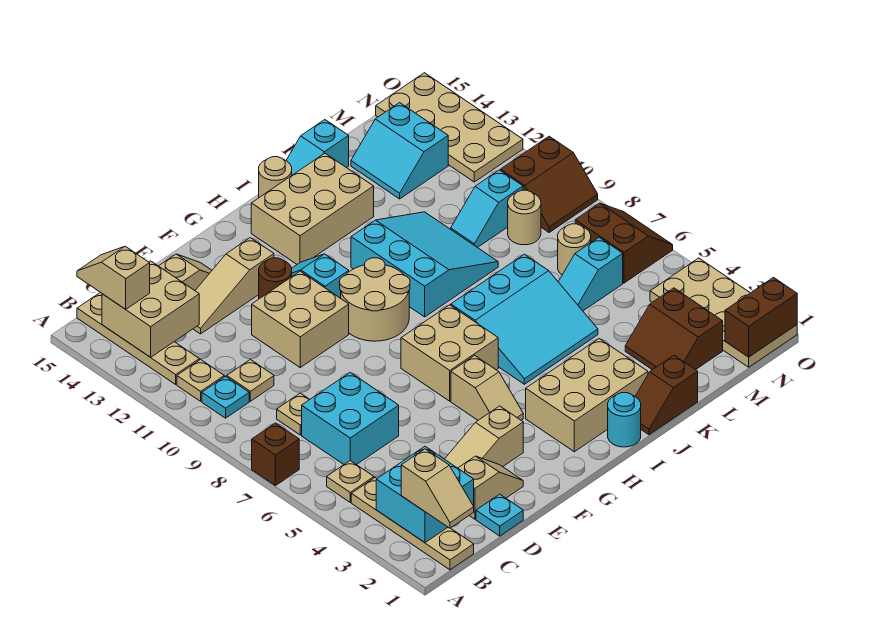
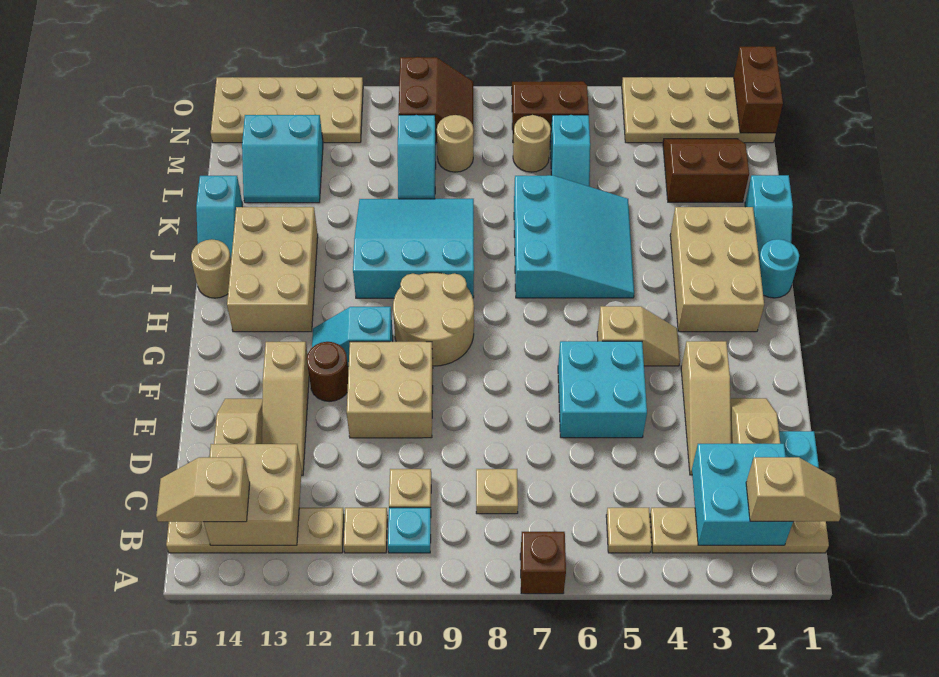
cyan brick C6:D7 level 1 -> cyan brick E5:F6 level 1
tan brick G6:H7 level 1 -> none
brown slope J1:K1 level 1 top K -> cyan slope J1:K1 level 1 top K
brown slope L2:M3 level 1 top M -> brown slope L2:M3 level 1 top L

